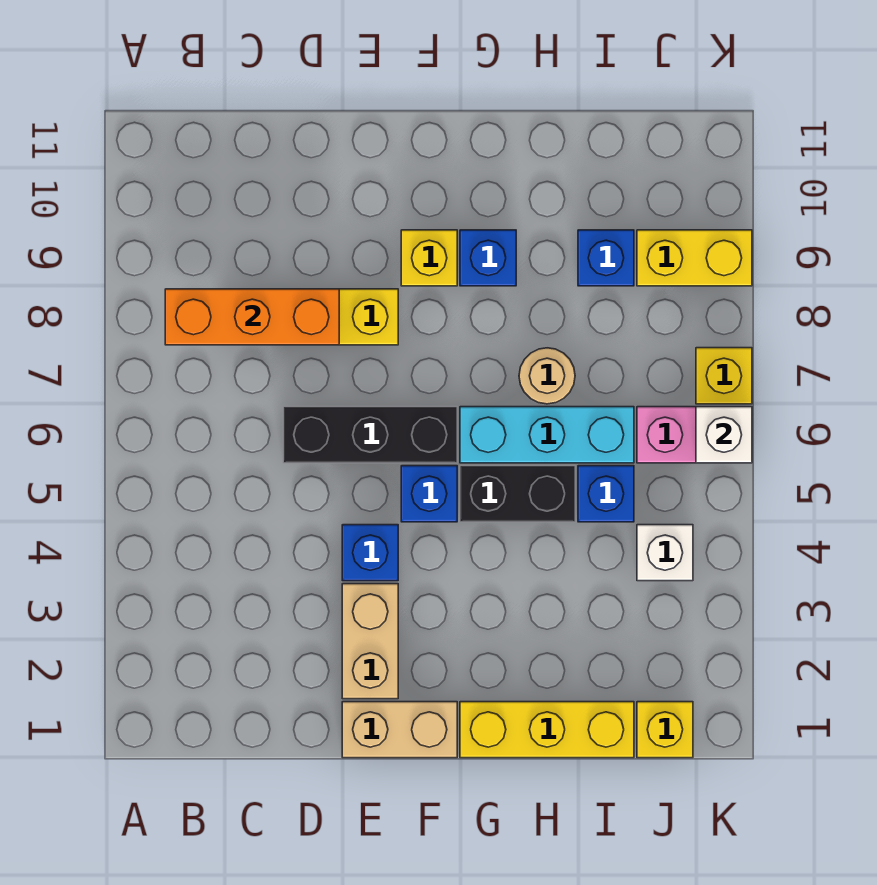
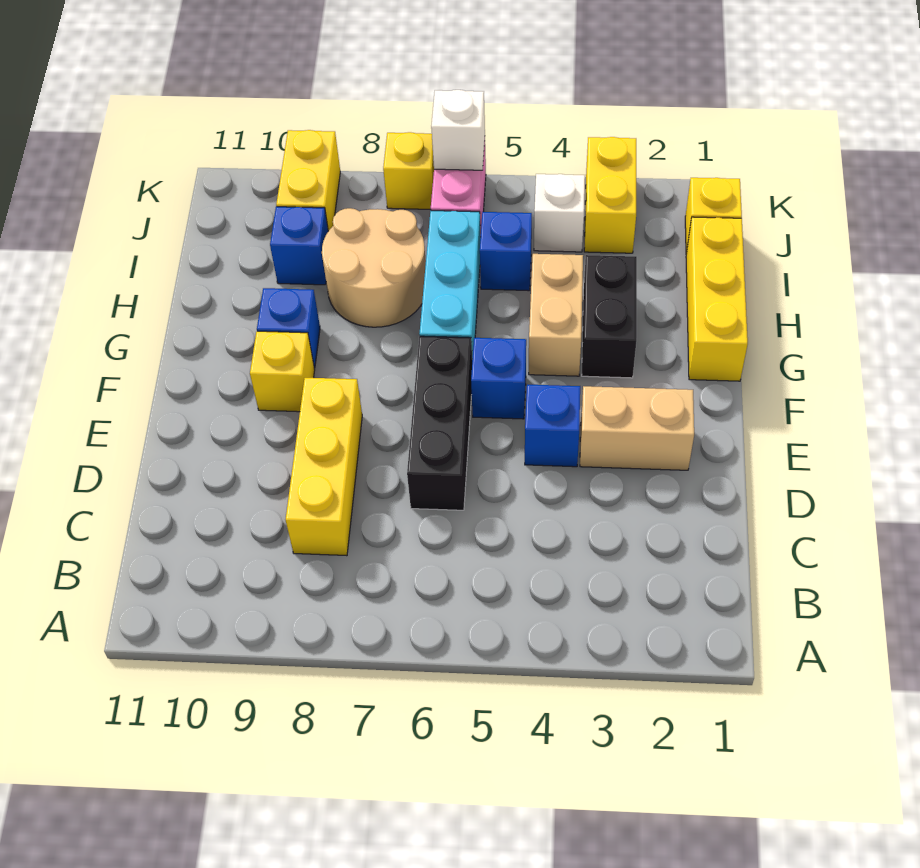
orange brick B8:D8 level 2 -> none
tan brick E1:F1 level 1 -> tan brick G4:H4 level 1
black brick G5:H5 level 1 -> black brick G3:H3 level 1
tan round brick H7 level 1 -> tan round brick H7:I8 level 1
none -> yellow brick J3:K3 level 1

